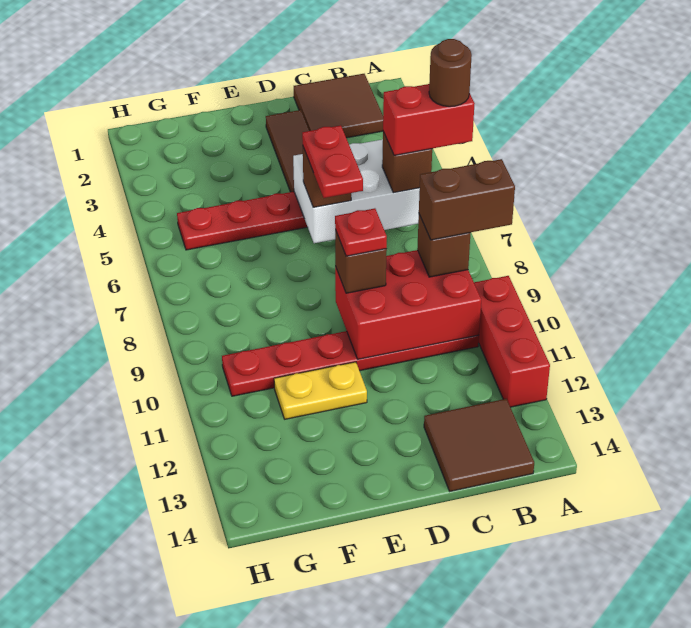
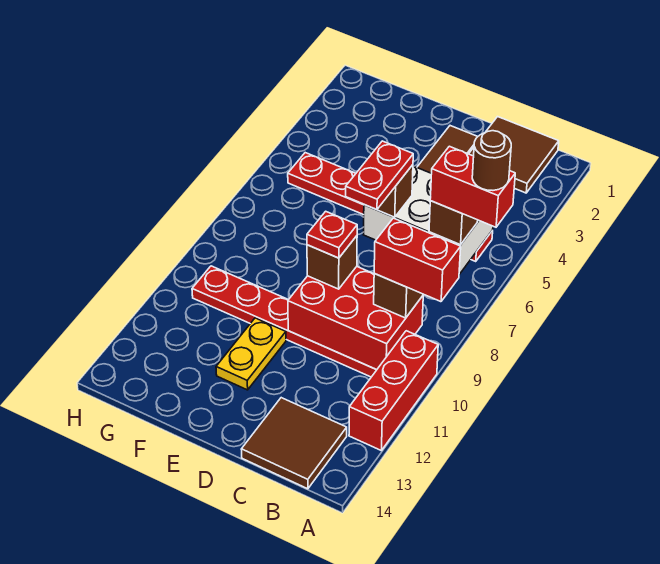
brown brick A9:B9 level 4 -> red brick A9:B9 level 4
yellow plate E11:F11 level 1 -> yellow plate E11:E12 level 1

